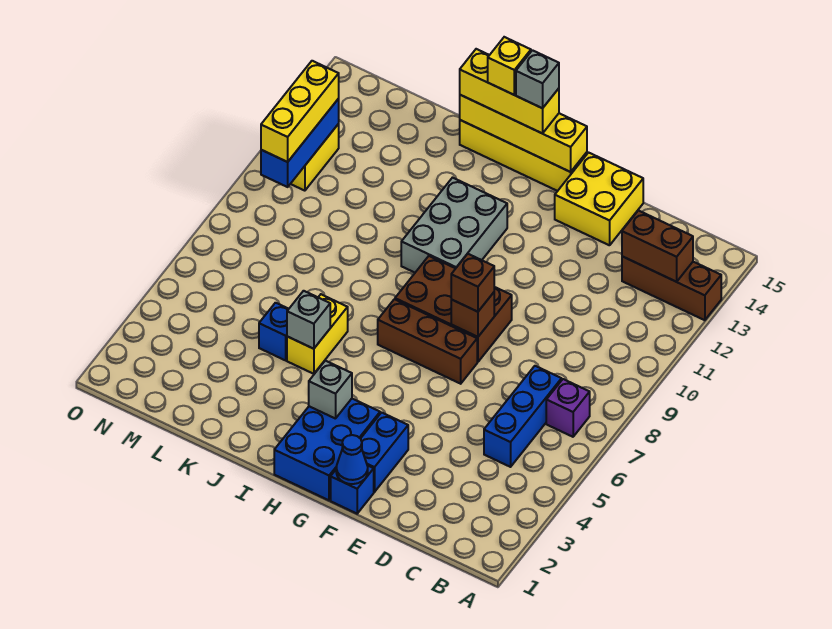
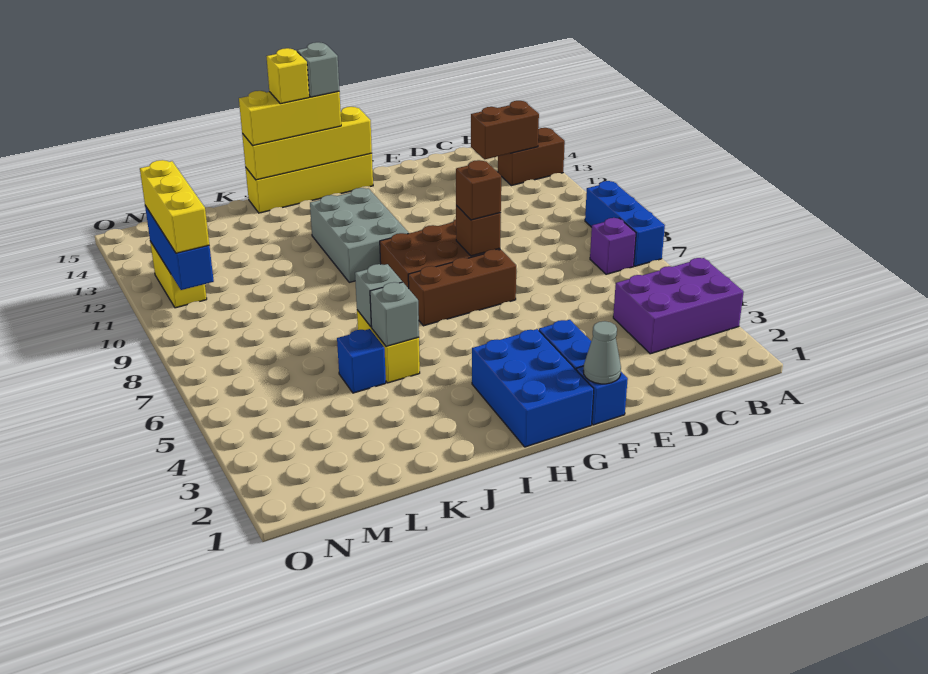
none -> purple brick A3:C4 level 1
brown brick A13:C13 level 1 -> brown brick A13:B13 level 1
blue brick C5:C7 level 1 -> blue brick A7:A9 level 1
yellow brick E14:F15 level 1 -> none
blue cone F1 level 2 -> grey cone F1 level 2
grey brick H3 level 2 -> grey brick J6 level 2

